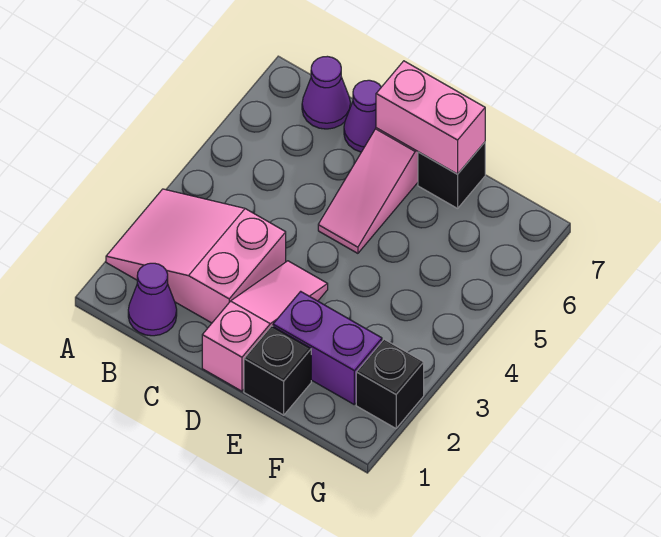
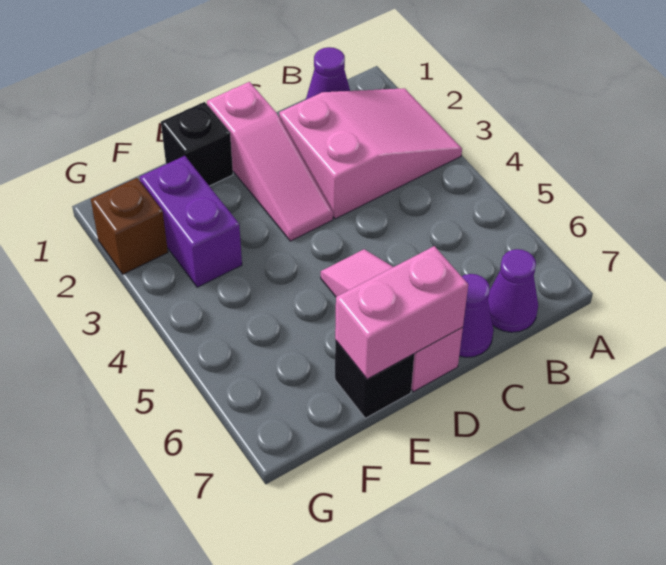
purple brick E2:F2 level 1 -> purple brick F2:F3 level 1
black brick G2 level 1 -> brown brick G2 level 1

